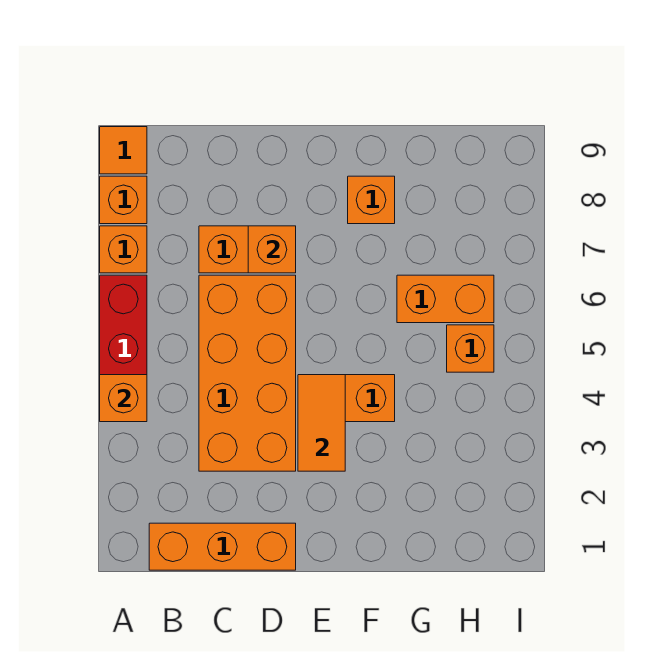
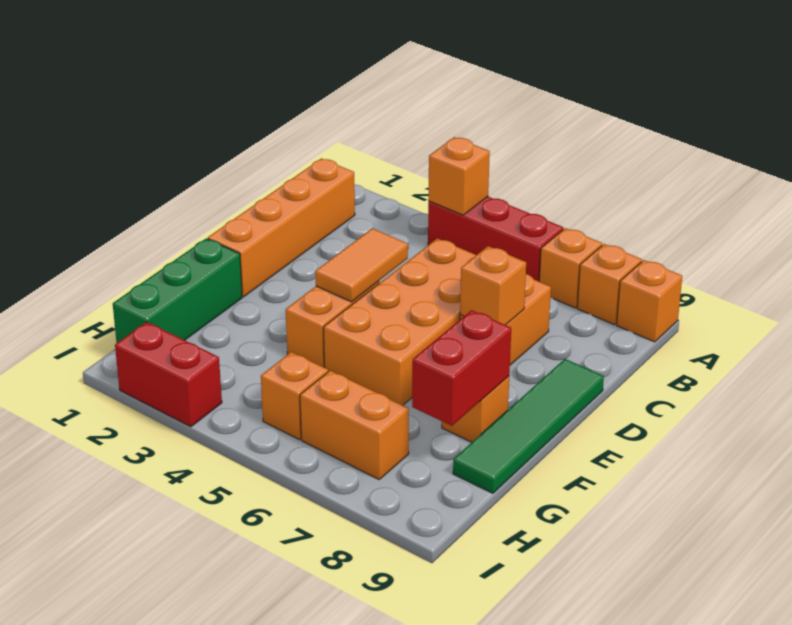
orange tile A9 level 1 -> orange brick A9 level 1
orange brick B1:D1 level 1 -> orange brick B1:E1 level 1
orange brick C3:D6 level 1 -> orange brick C5:F6 level 1
none -> green tile D9:G9 level 1
orange tile E3:E4 level 2 -> orange tile D4:E4 level 2
none -> green brick F1:H1 level 1
none -> red brick F8:G8 level 2
orange brick G6:H6 level 1 -> orange brick H6:H7 level 1
none -> red brick I2:I3 level 1

